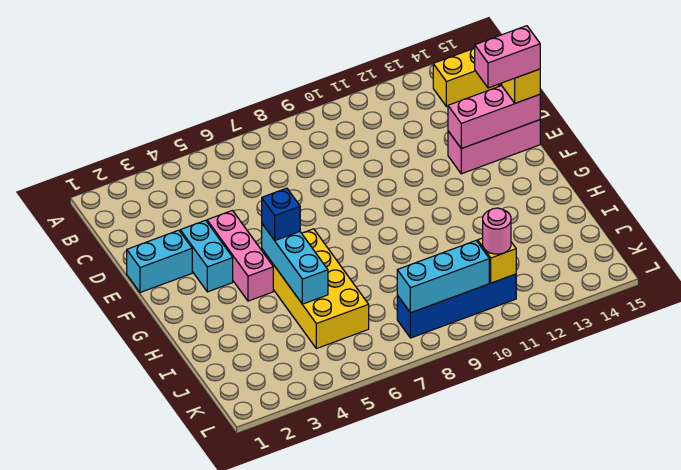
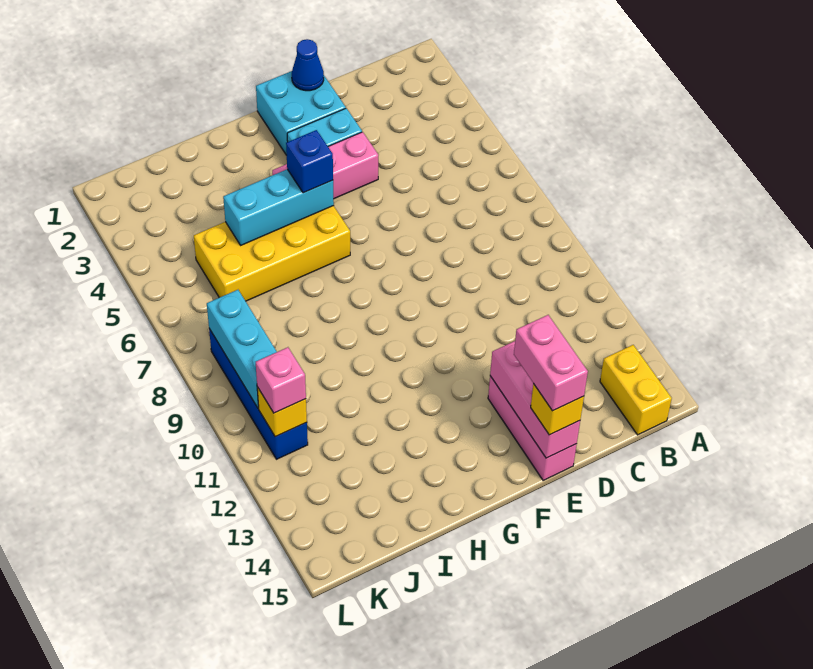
cyan brick E1:E2 level 1 -> cyan brick E1:F2 level 1
none -> blue cone E1 level 2
pink round brick K11 level 3 -> pink brick K11 level 3

